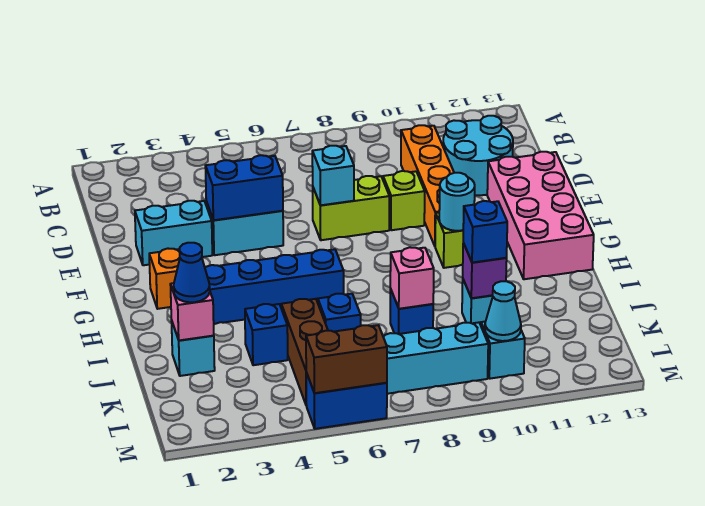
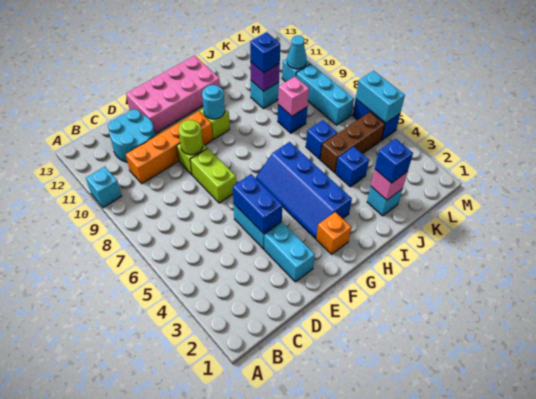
cyan brick E7 level 2 -> cyan brick A10 level 1
none -> lime round brick E9 level 2
blue cone J2 level 3 -> blue brick J2 level 3
brown brick M5:M6 level 2 -> cyan brick M5:M6 level 2

